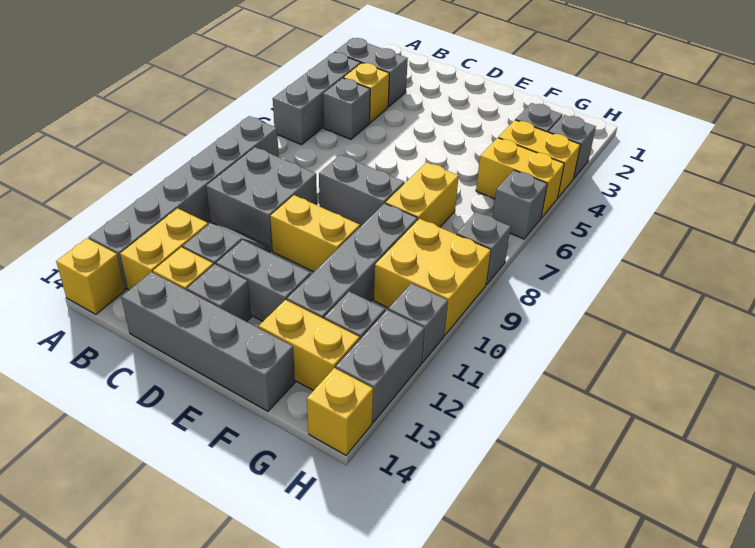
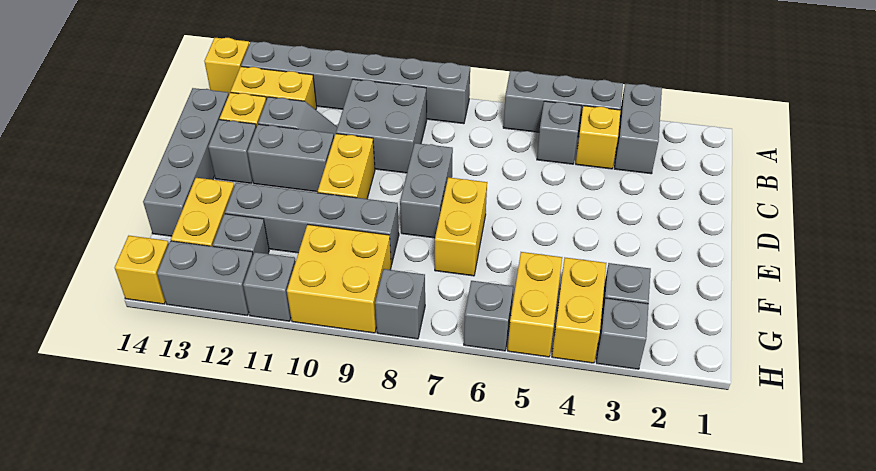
grey brick D12:E12 level 1 -> grey brick D11:D12 level 1
yellow brick F7:F8 level 1 -> yellow brick E7:F7 level 1

